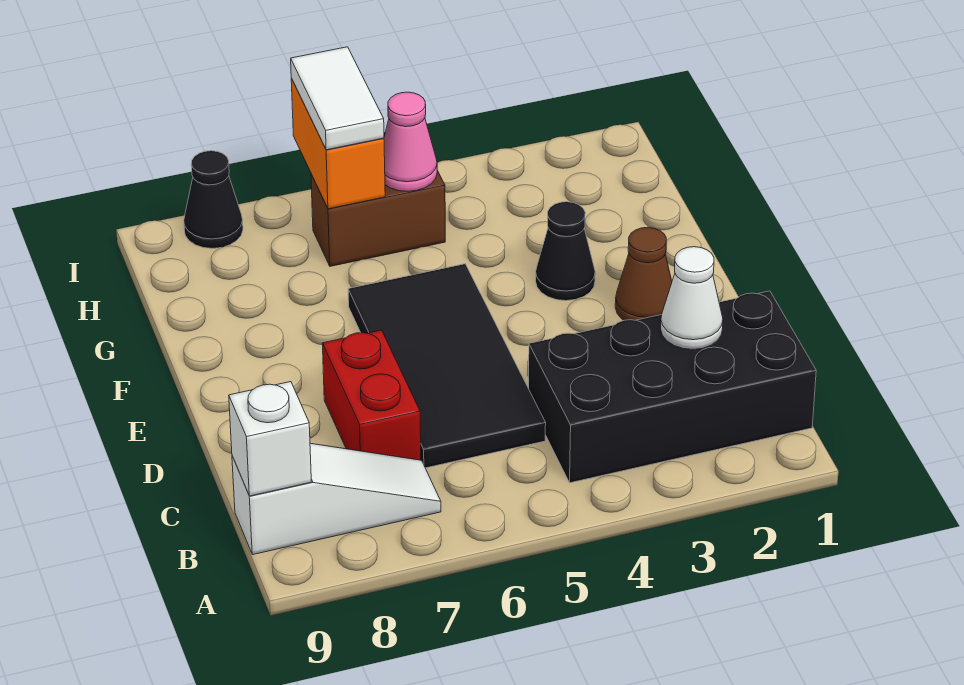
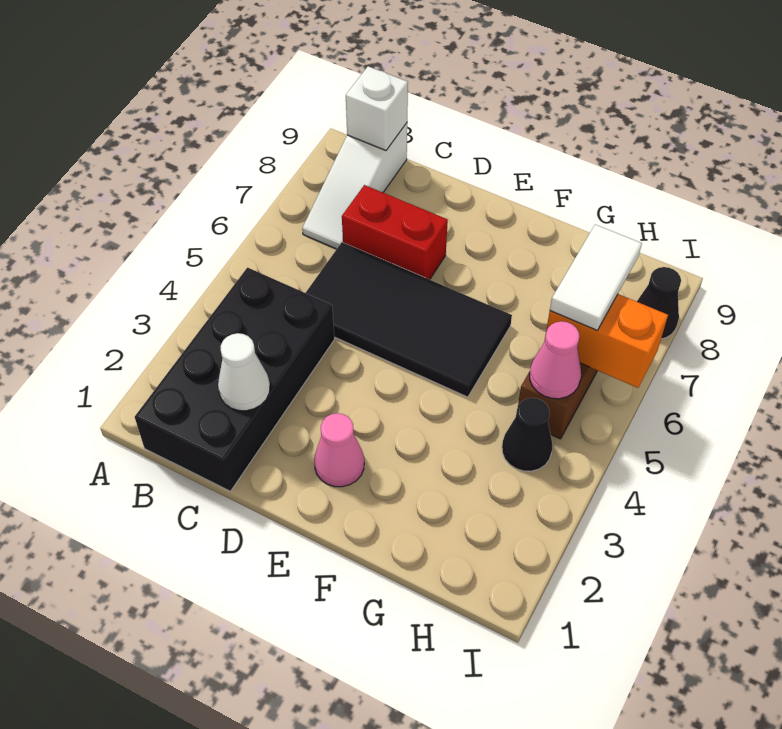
brown cone E2 level 1 -> pink cone E2 level 1
black cone F3 level 1 -> black cone H4 level 1
white tile H6:I6 level 3 -> white tile H6:H7 level 3

